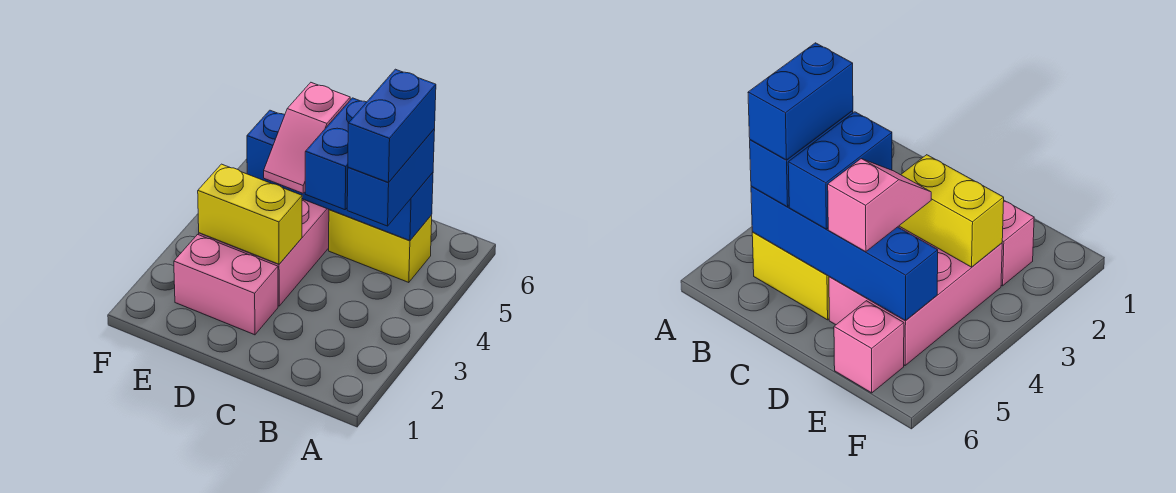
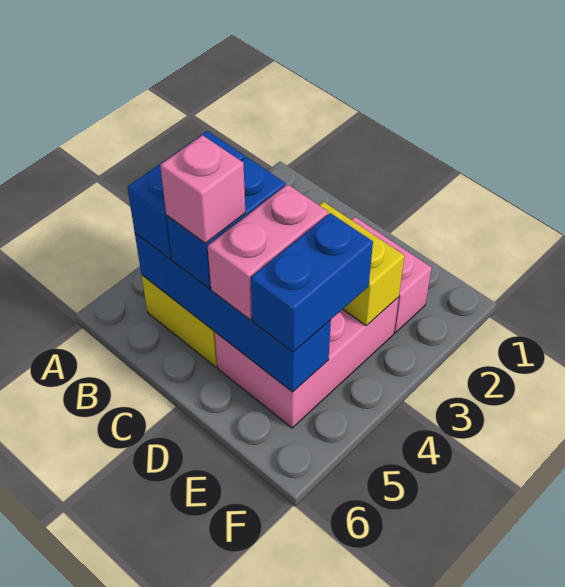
blue brick B4:B5 level 4 -> blue brick E4:E5 level 3
pink slope D4:D5 level 3 top 5 -> pink brick D4:D5 level 3
pink brick E6 level 1 -> pink brick C5 level 4

